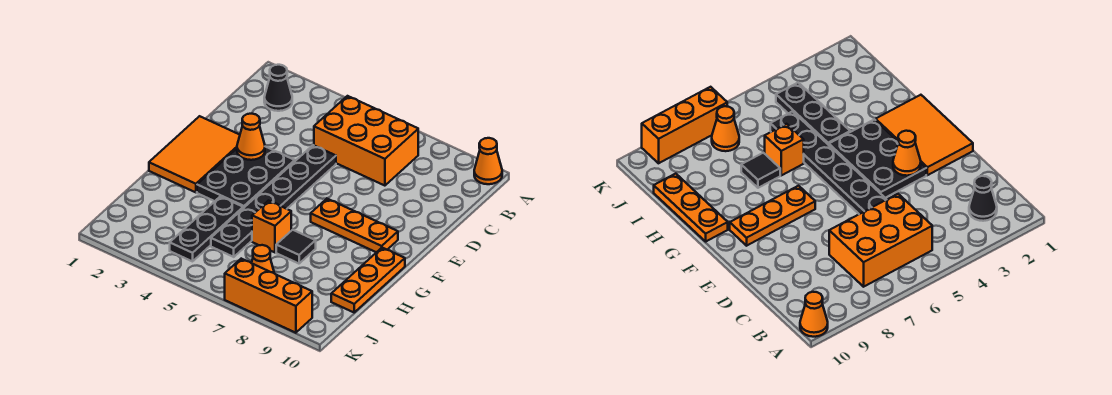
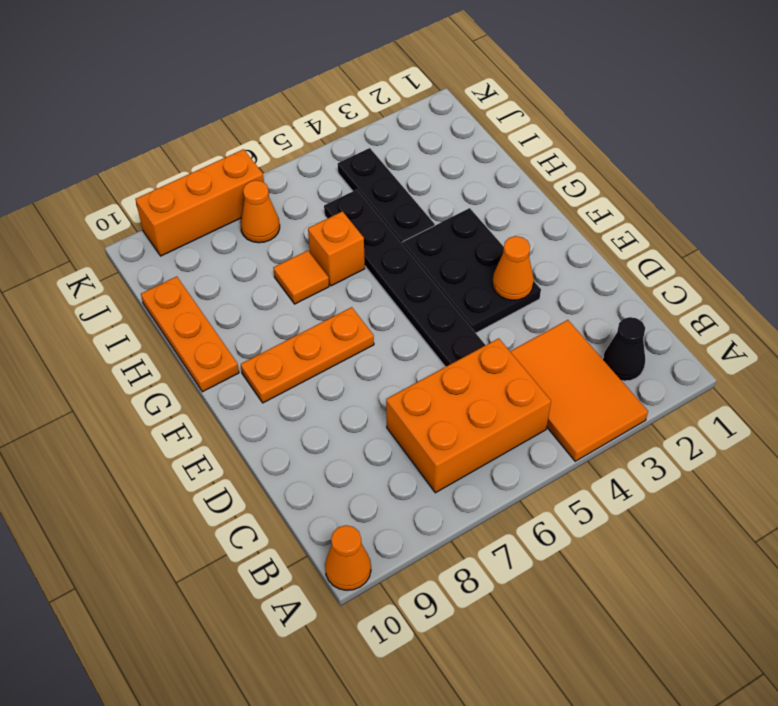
orange tile E1:G2 level 1 -> orange tile A3:C4 level 1
black tile H7 level 1 -> orange tile H7 level 1

